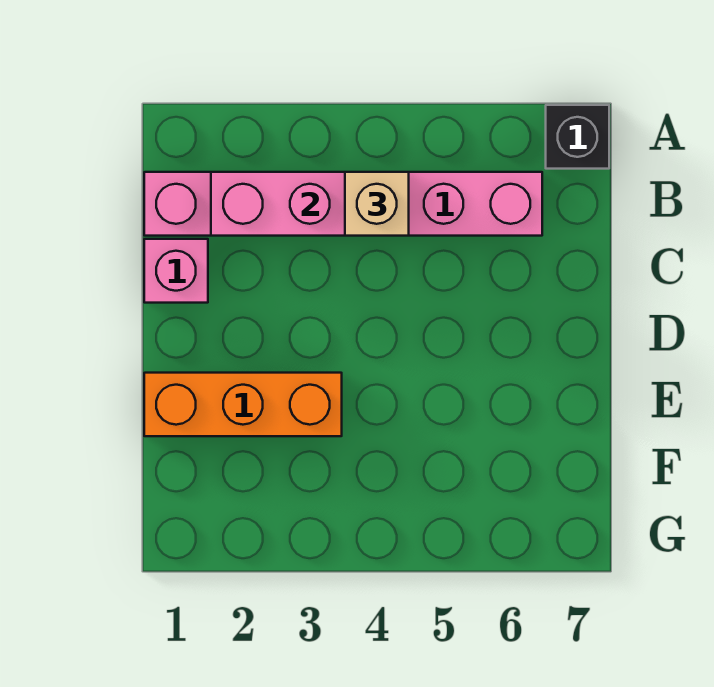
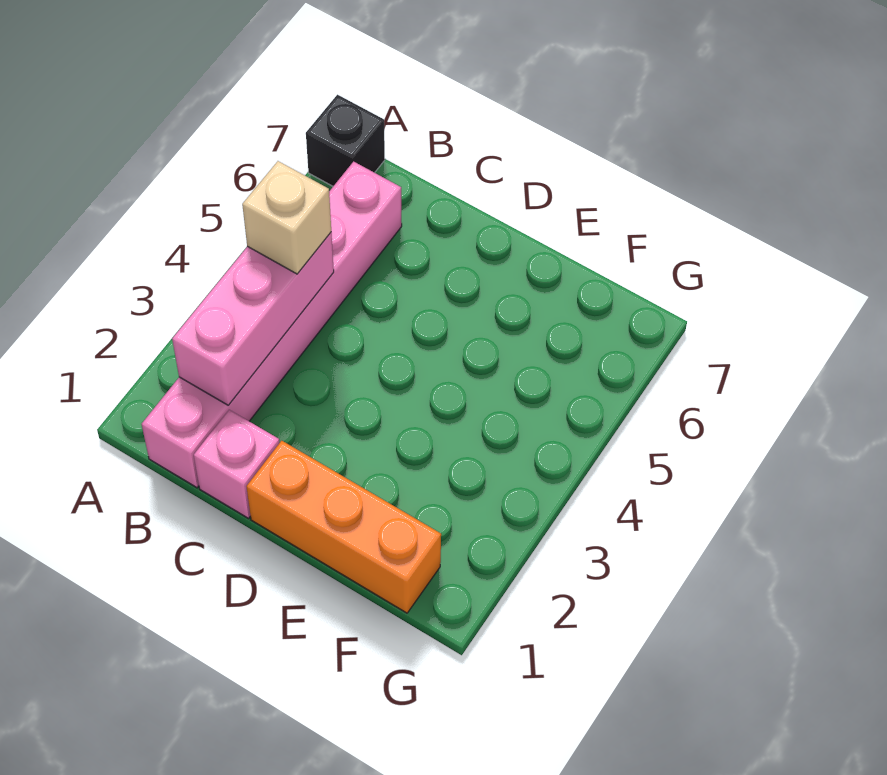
orange brick E1:E3 level 1 -> orange brick D1:F1 level 1

